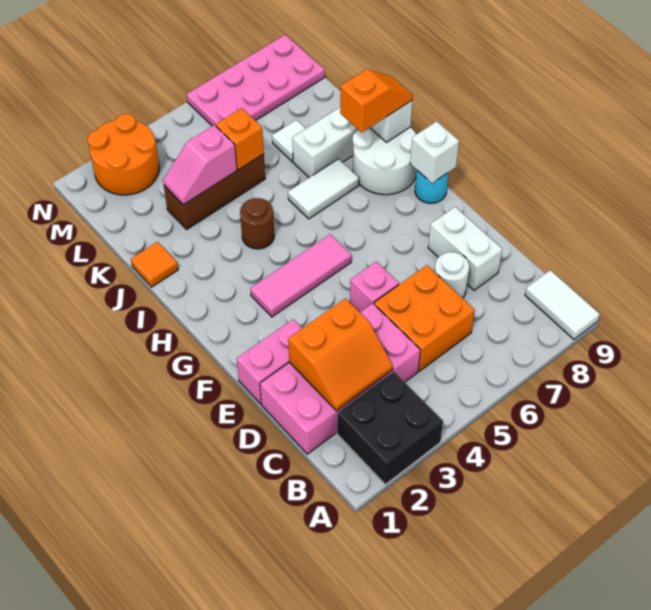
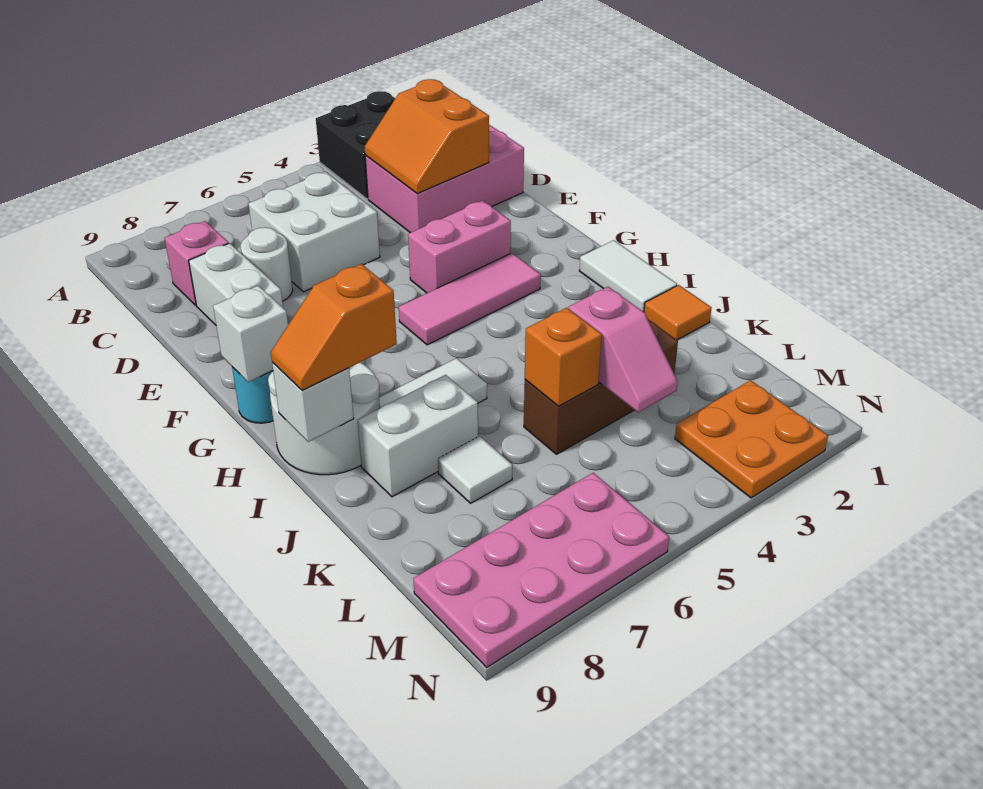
white tile A9:B9 level 1 -> white tile H1:I1 level 1
pink brick C1:D4 level 1 -> pink brick C1:D3 level 1
orange slope C2:D3 level 2 top D -> orange slope C2:D3 level 2 top 2
orange brick C5:D6 level 1 -> white brick C5:D6 level 1
pink brick E1:E2 level 1 -> pink brick F3:F4 level 1
pink brick E5 level 1 -> pink brick C8 level 1
brown round brick I4 level 1 -> none
pink slope K3:K4 level 2 top 4 -> pink slope K4:L4 level 2 top K
orange round brick M2:N3 level 1 -> orange plate M2:N3 level 1

